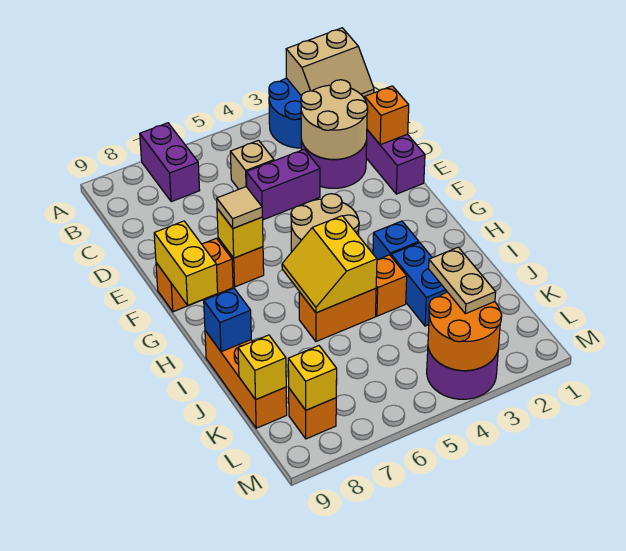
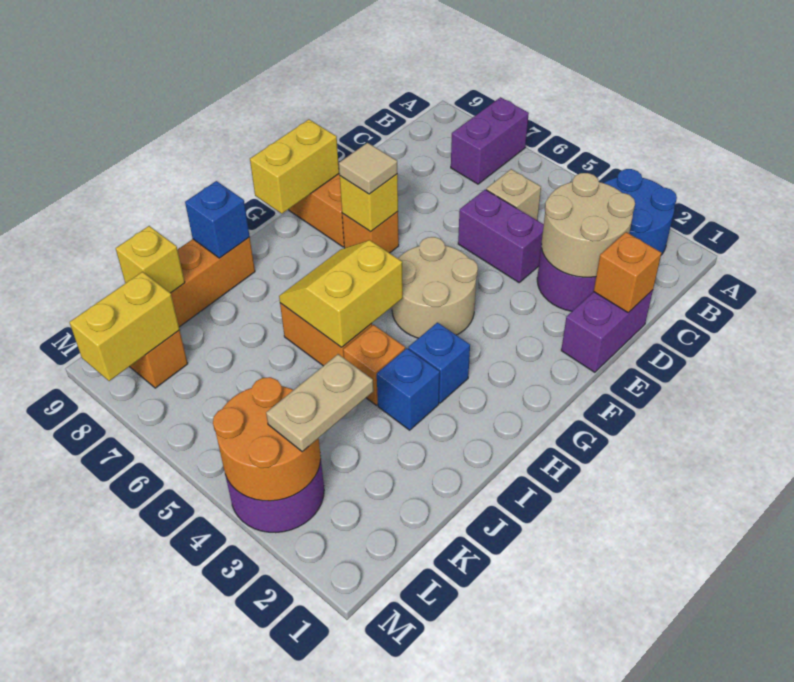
tan slope A1:B2 level 2 top A -> none
blue brick I3:J3 level 1 -> blue brick I3 level 1
yellow brick L8 level 2 -> yellow brick L8:M8 level 2

